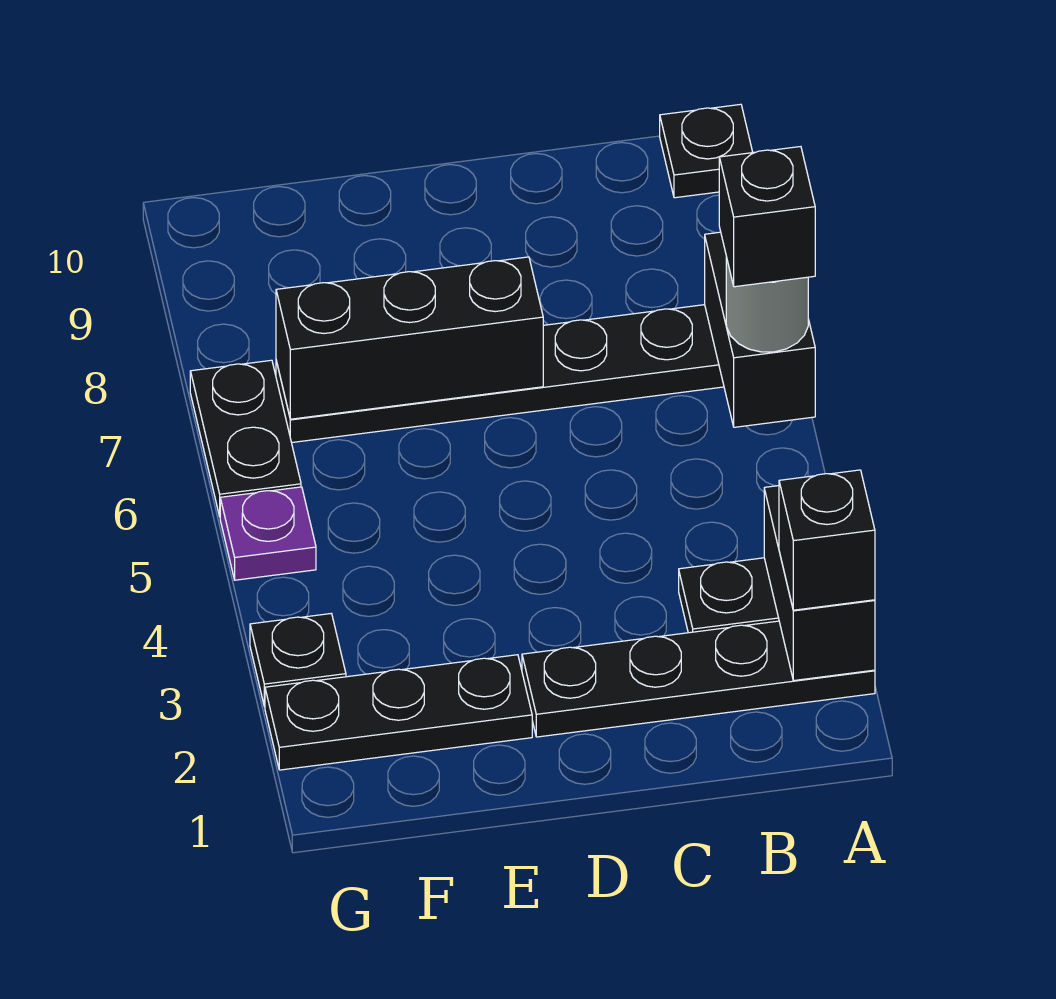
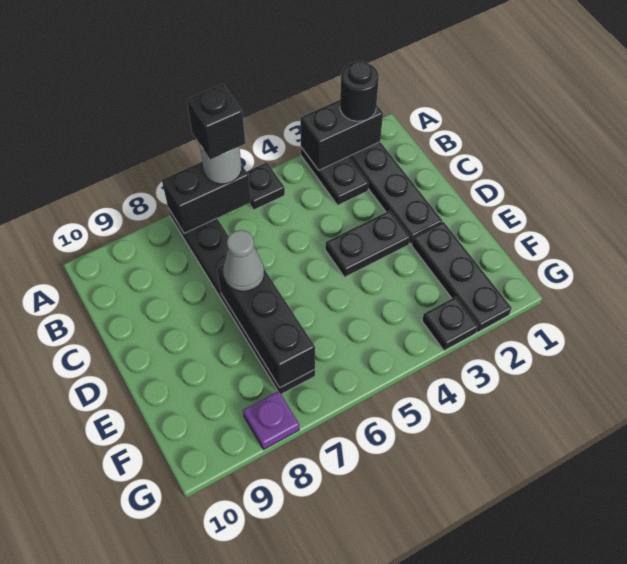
black brick A2 level 3 -> black round brick A2 level 3
black plate A10 level 1 -> black plate A5 level 1
none -> grey cone D7 level 3
purple plate G5 level 1 -> purple plate G8 level 1
black plate G6:G7 level 1 -> black plate D3:D4 level 1

